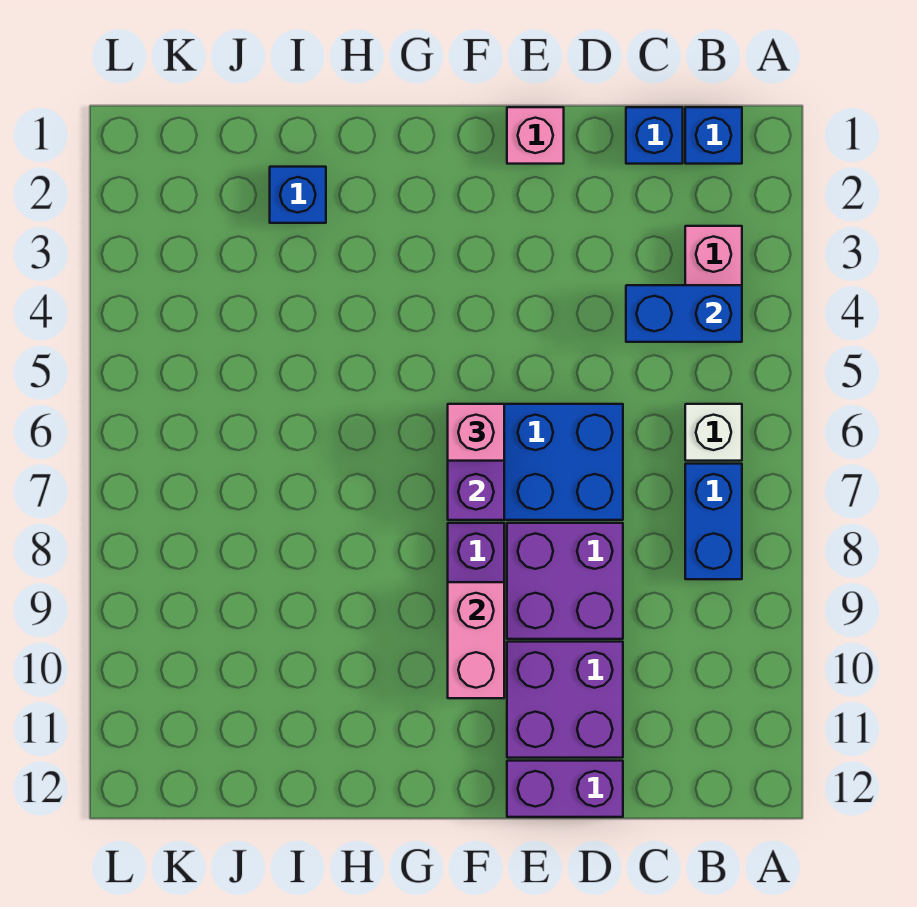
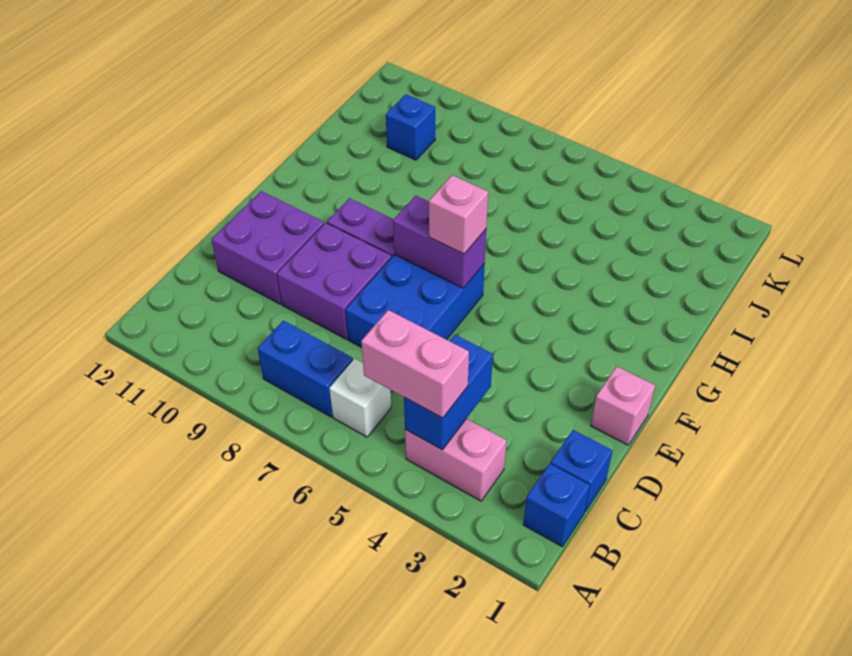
purple brick D12:E12 level 1 -> none
pink brick F9:F10 level 2 -> pink brick B4:B5 level 3
blue brick I2 level 1 -> blue brick J10 level 1

